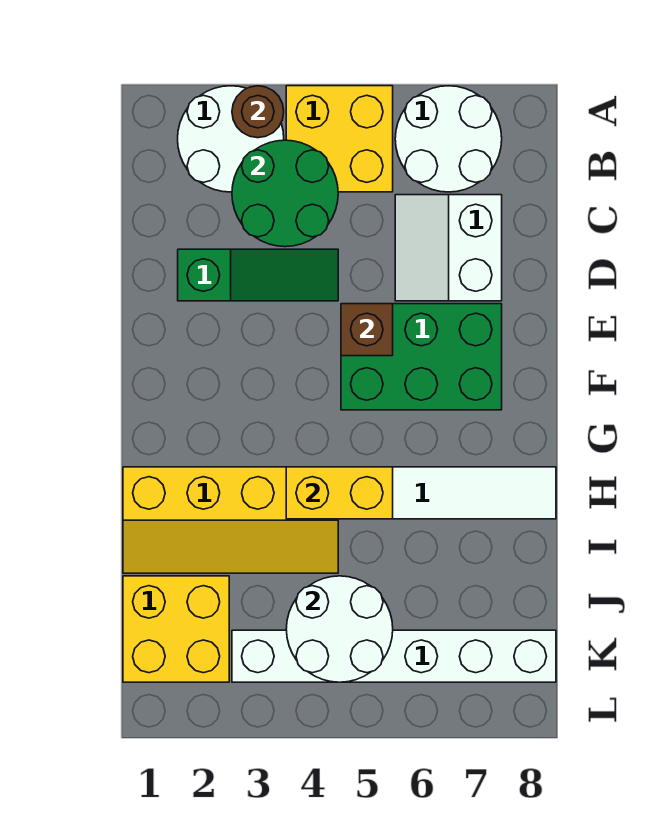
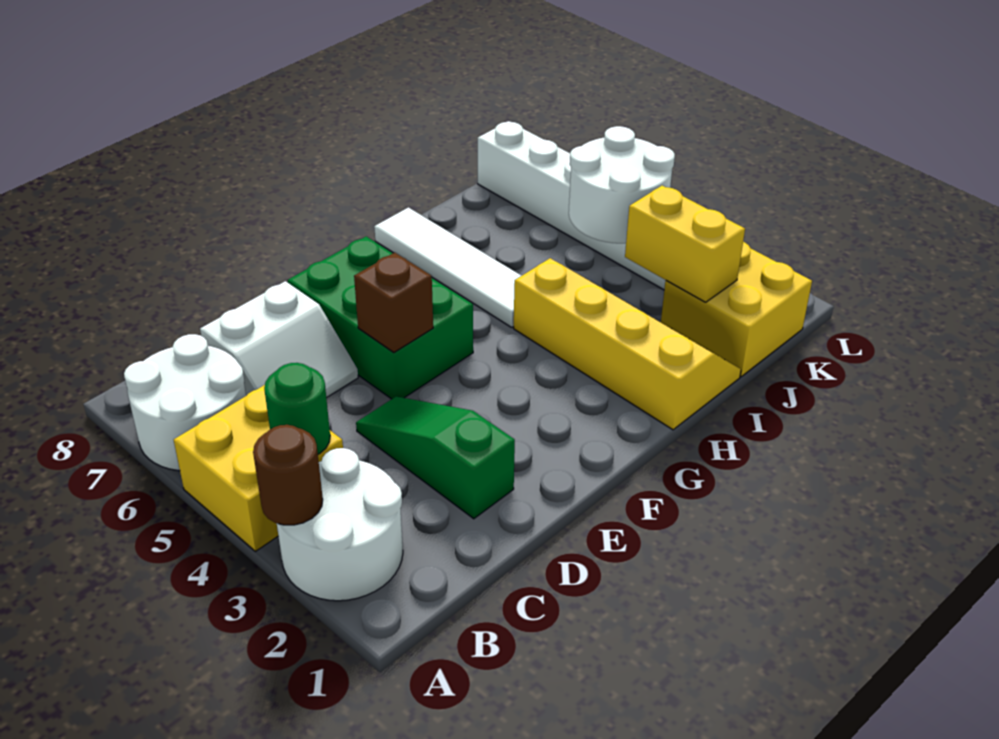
green round brick B3:C4 level 2 -> green round brick B4 level 2
yellow brick H4:H5 level 2 -> yellow brick J2:J3 level 2

